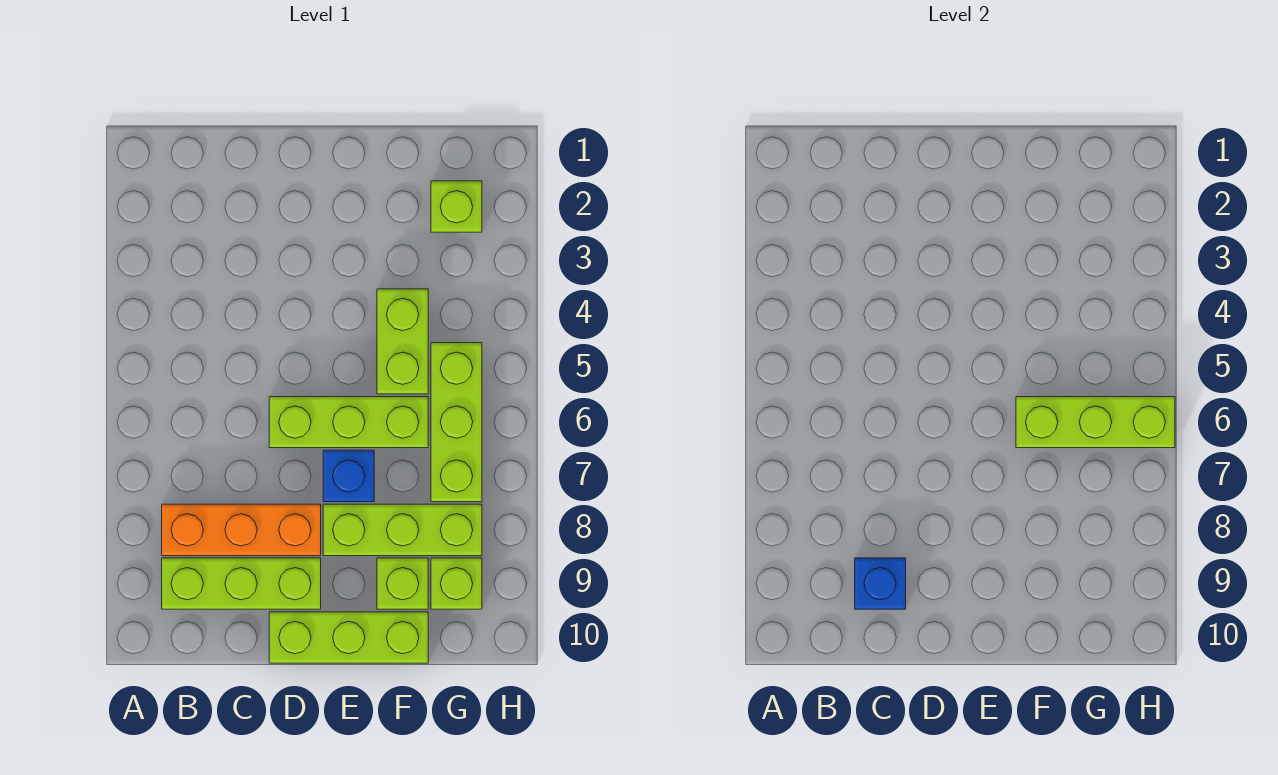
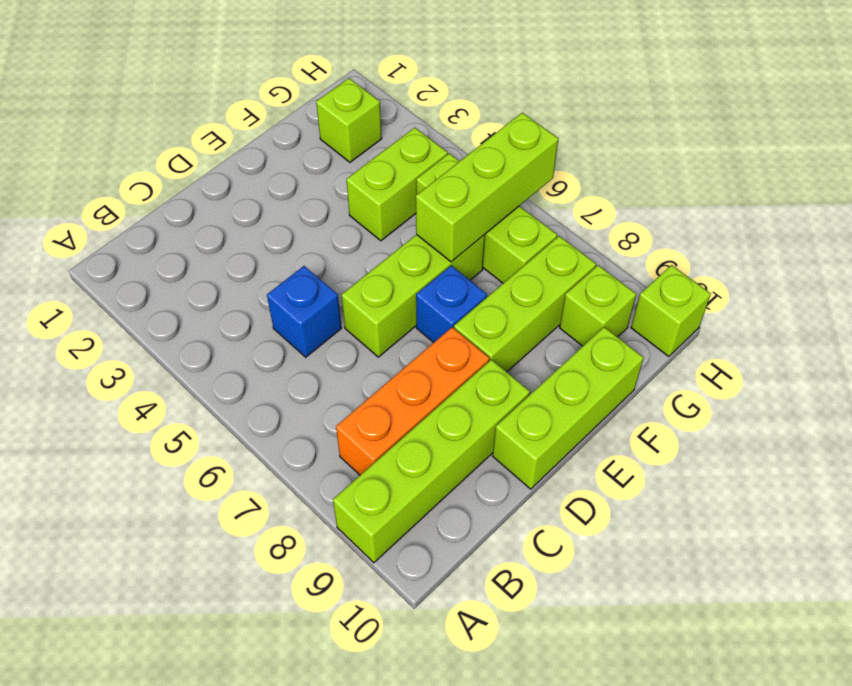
lime brick B9:D9 level 1 -> lime brick A9:D9 level 1
blue brick C9 level 2 -> blue brick C5 level 1
lime brick F4:F5 level 1 -> lime brick F4:G4 level 1
lime brick F9 level 1 -> lime brick H10 level 1

